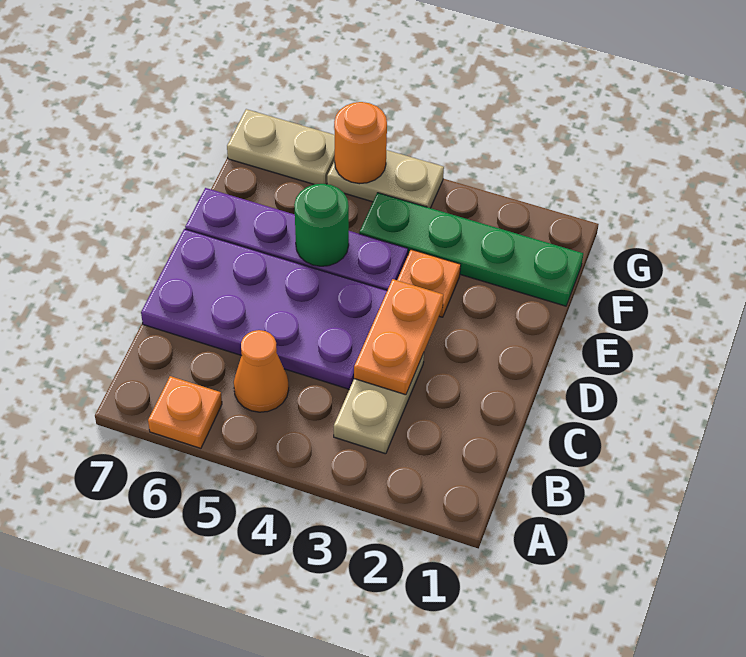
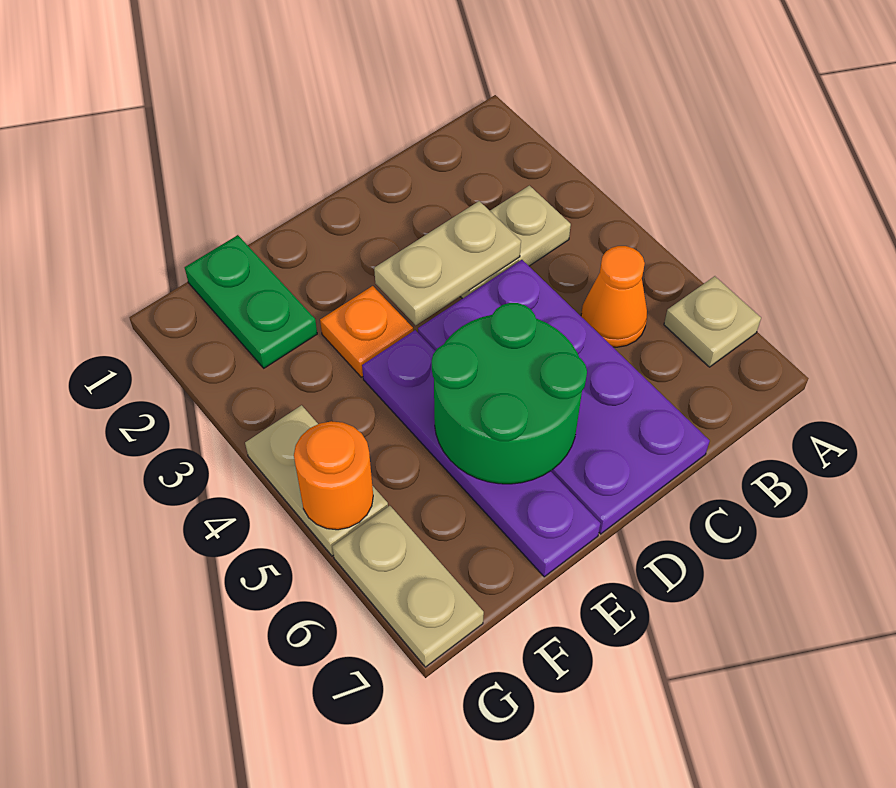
orange plate A6 level 1 -> tan plate A6 level 1
orange plate C3:D3 level 2 -> tan plate C3:D3 level 2
green round brick E5 level 2 -> green round brick D5:E6 level 2
green plate F1:F4 level 1 -> green plate F1:F2 level 1

